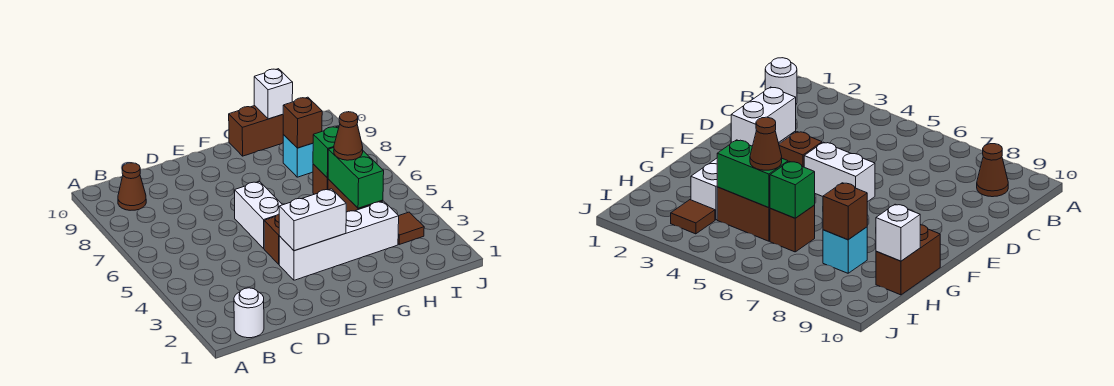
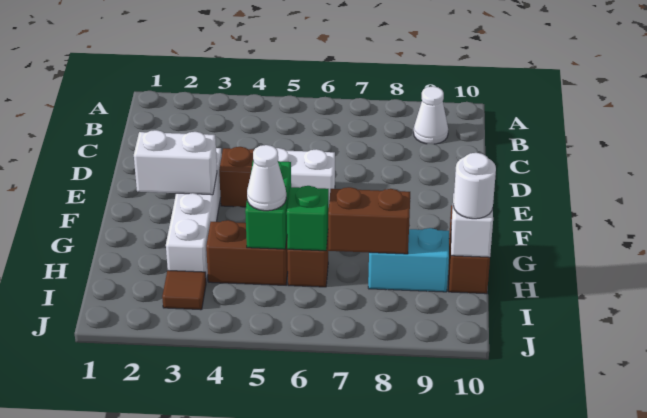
white round brick B1 level 1 -> white round brick H10 level 3
brown cone B9 level 1 -> white cone B9 level 1
white brick E3:F3 level 2 -> white brick F2:F3 level 2
green brick H4:H5 level 2 -> green brick G5:H5 level 2
brown cone H5 level 3 -> white cone H5 level 3
cyan brick H8 level 1 -> cyan brick H8:H9 level 1
brown brick H8 level 2 -> brown brick H7:H8 level 2

